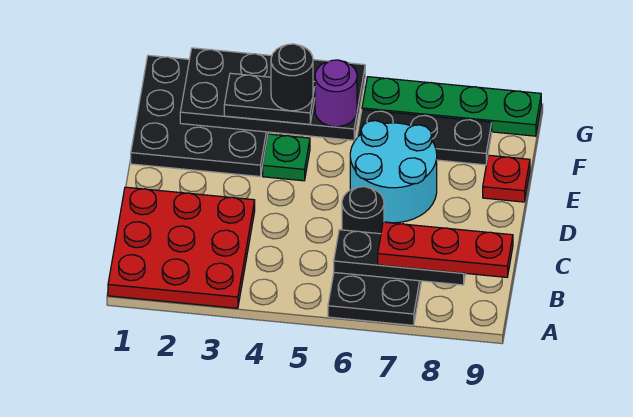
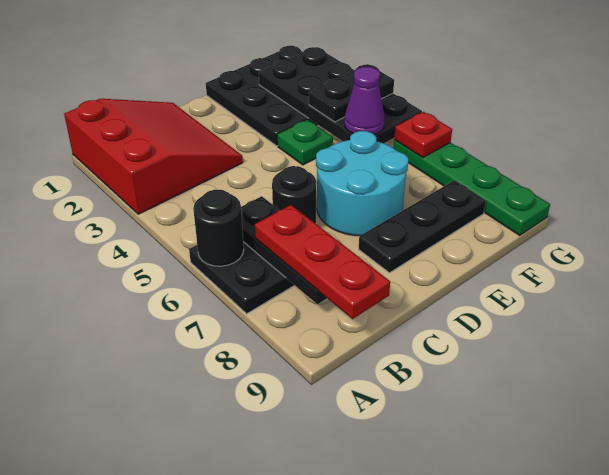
red plate A1:C3 level 1 -> red slope A1:C3 level 1 top A
red plate E9 level 1 -> red plate G6 level 2
black plate F3:F4 level 3 -> black plate F4:G4 level 3
black round brick F4 level 4 -> black round brick A6 level 2
purple round brick F5 level 3 -> purple cone F5 level 3
black plate F6:F8 level 1 -> black plate D8:F8 level 1

